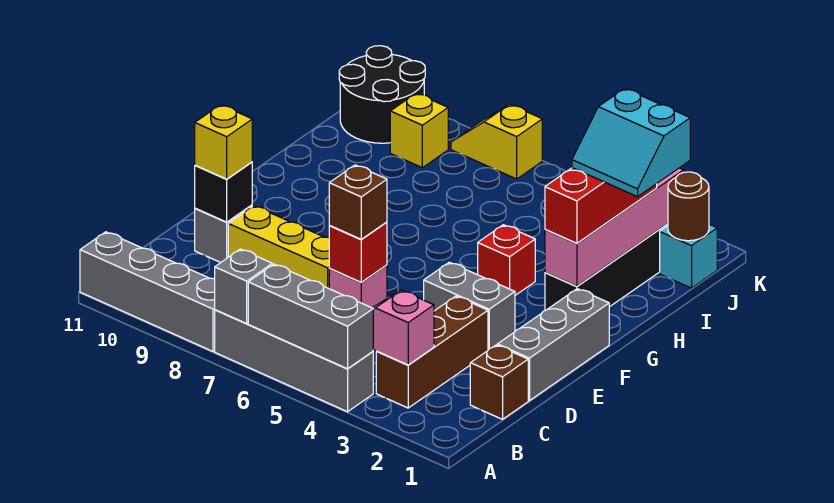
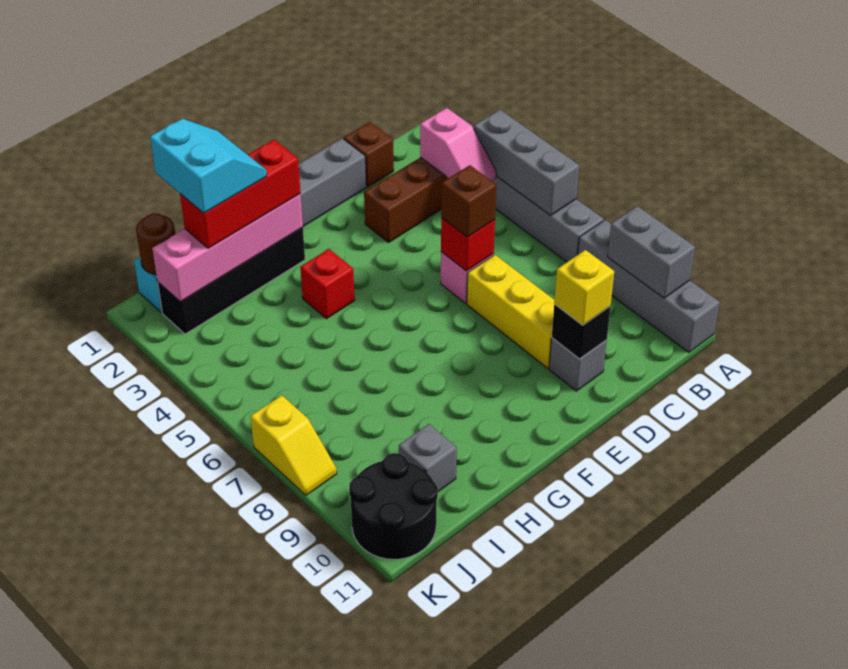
grey brick A7 level 2 -> grey brick I10 level 1
grey brick E3:E4 level 1 -> grey brick A9:A10 level 2
yellow brick J9 level 1 -> none

